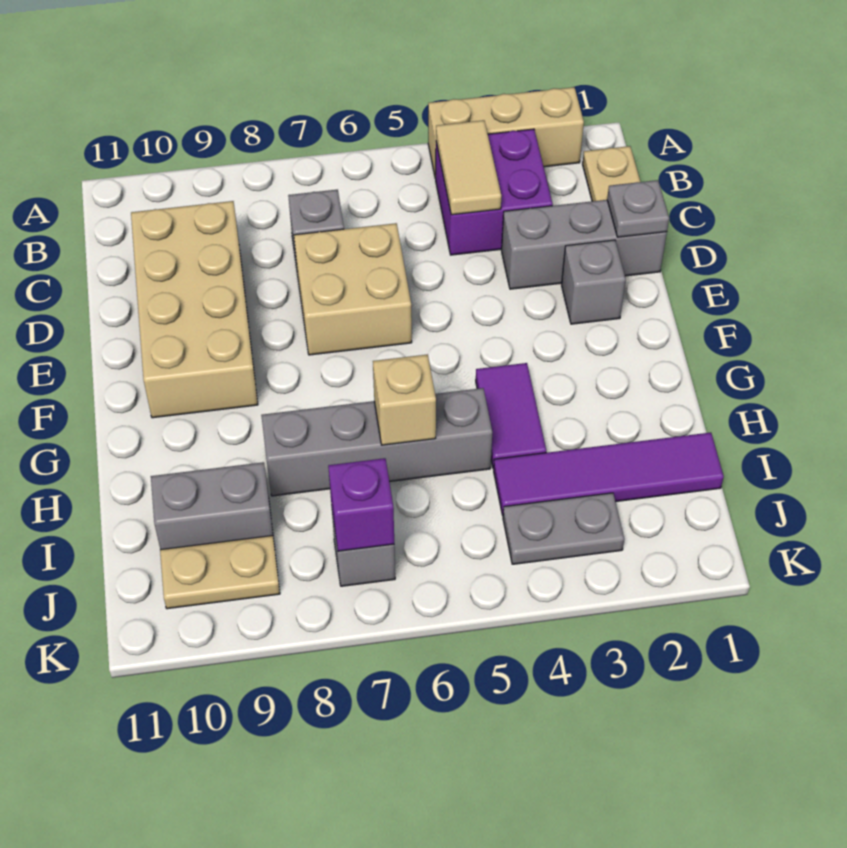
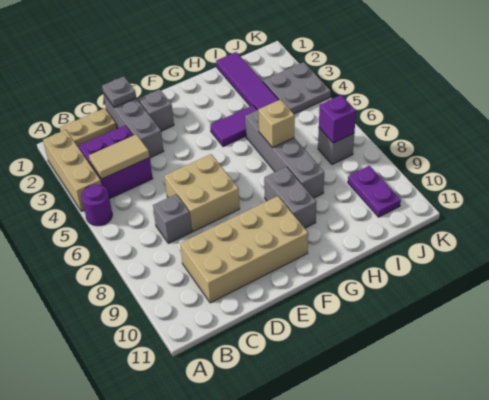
none -> purple round brick A5 level 1
grey brick I9:I10 level 1 -> grey brick G8:G9 level 1
grey plate J3:J4 level 1 -> grey plate J3:K4 level 1
tan plate J9:J10 level 1 -> purple plate J9:J10 level 1

